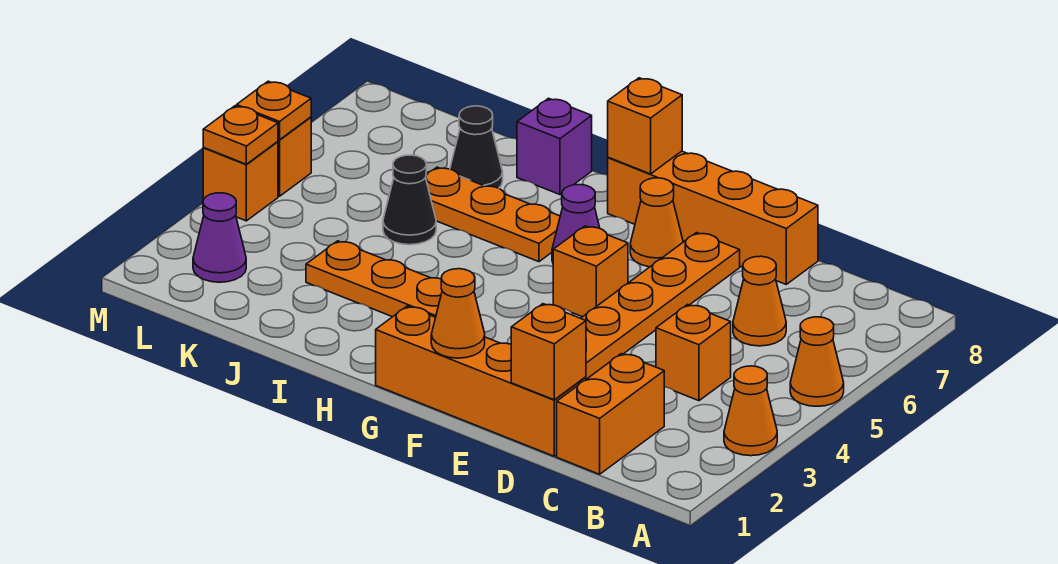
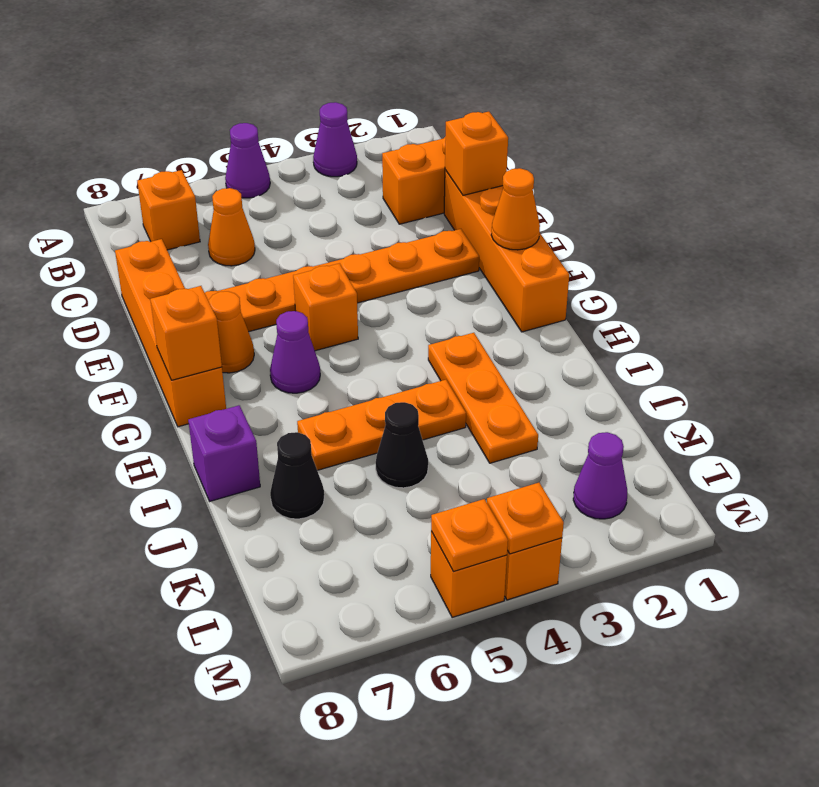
orange cone A3 level 1 -> purple cone A3 level 1
orange cone A5 level 1 -> purple cone A5 level 1
orange brick C4 level 1 -> orange brick B7 level 1
orange plate H6:J6 level 1 -> orange plate I4:I6 level 1

